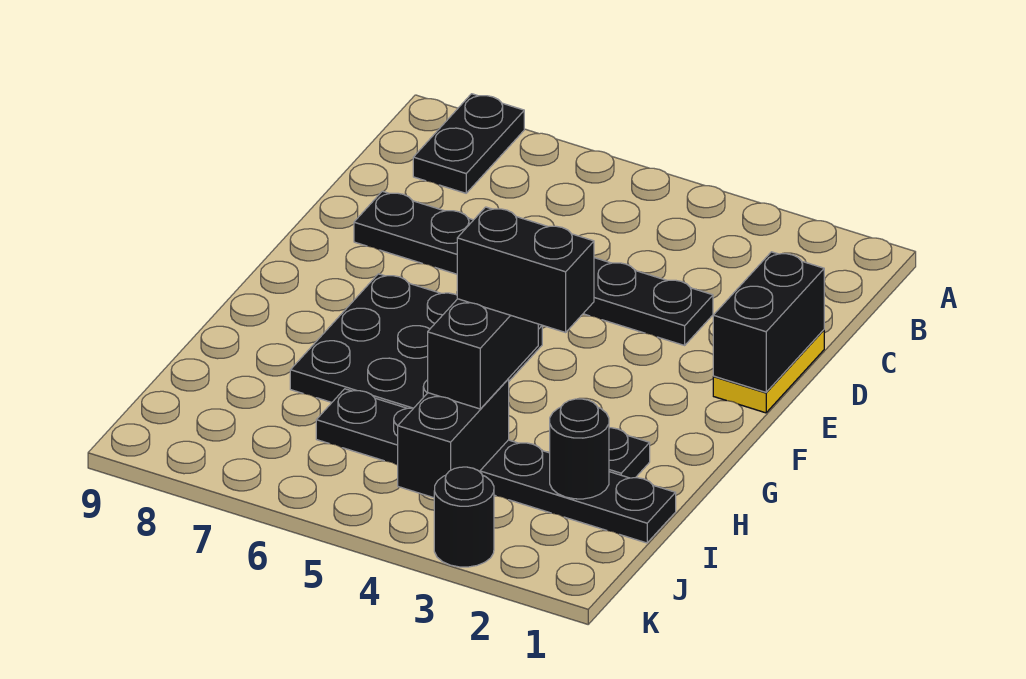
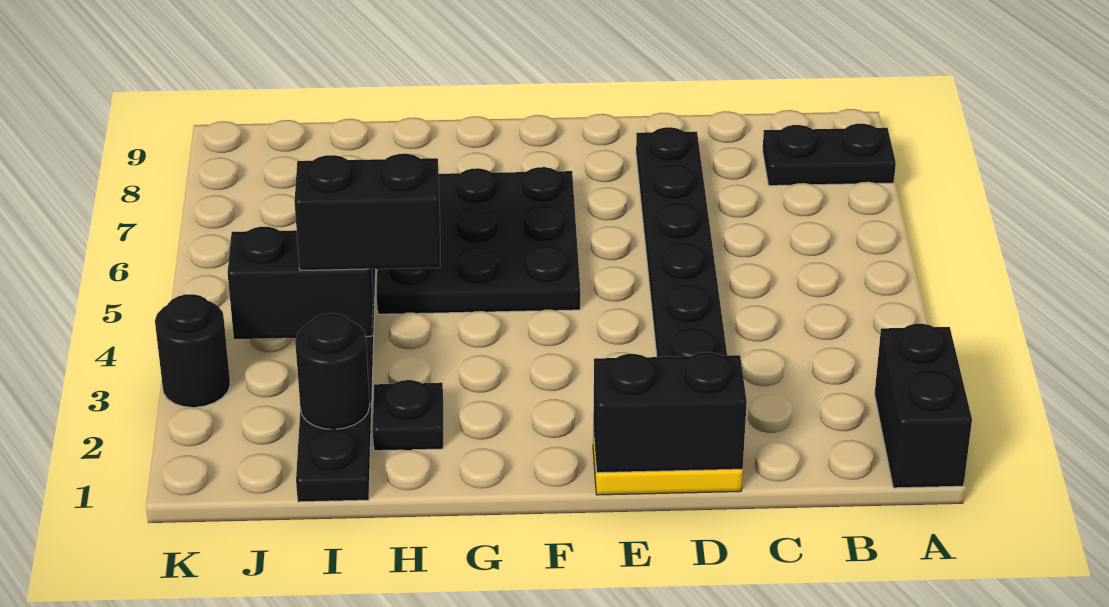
black brick H3:H4 level 4 -> black brick A1:A2 level 1

